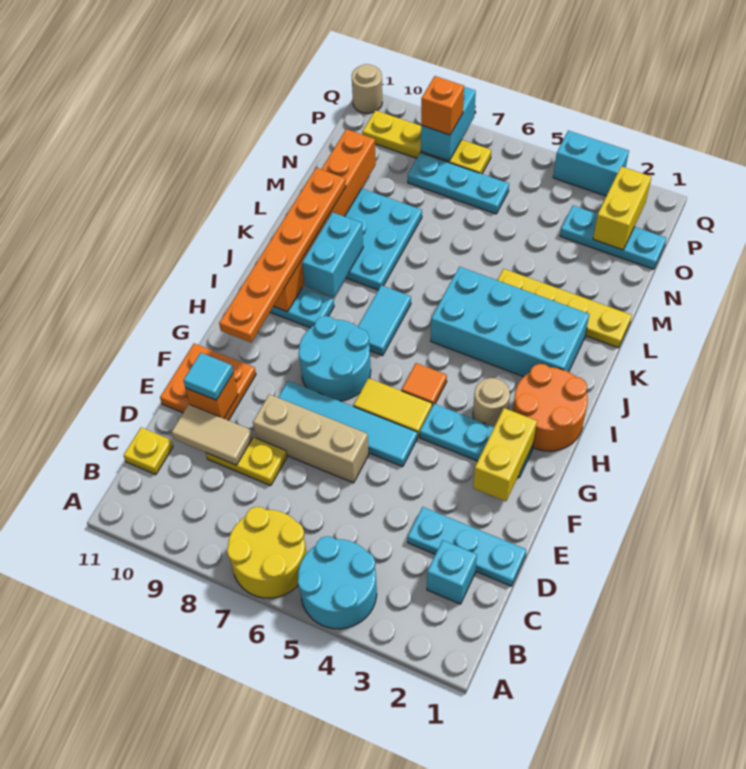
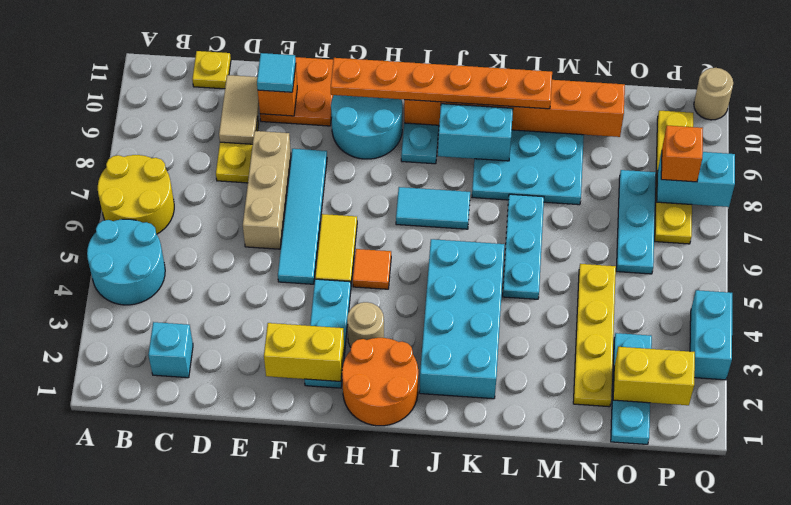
cyan plate D1:D3 level 1 -> cyan plate L5:L7 level 1
cyan round brick G7:H8 level 1 -> cyan round brick G9:H10 level 1
yellow plate L1:L4 level 1 -> yellow plate N2:N5 level 1

